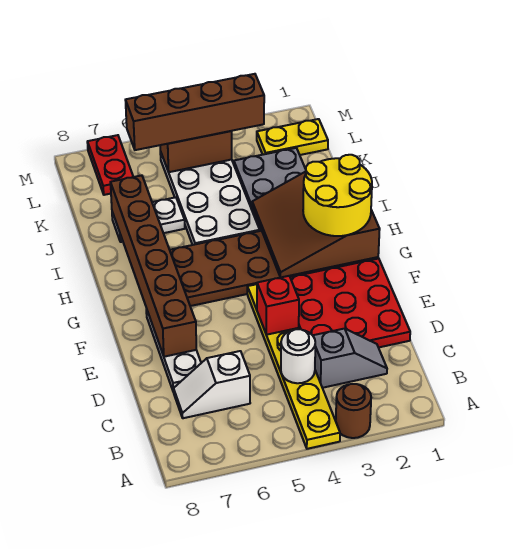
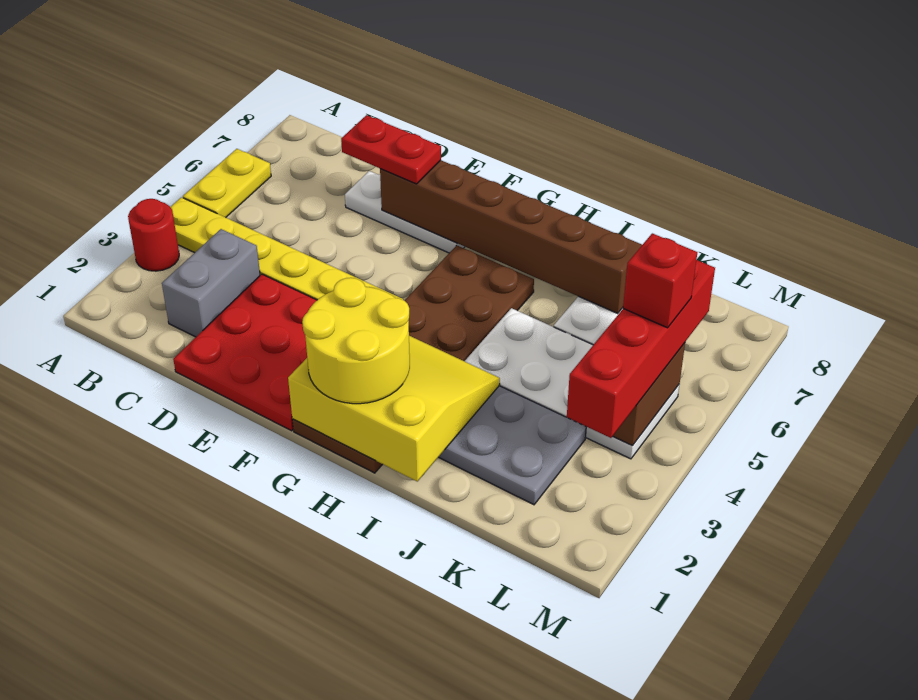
brown round brick A3 level 1 -> red round brick A3 level 1
grey slope C2:C3 level 1 top 3 -> grey brick C2:C3 level 1
white round brick C4 level 2 -> none
white slope C6:C7 level 1 top 6 -> none
red brick E4 level 2 -> red brick L5 level 4
brown slope G1:I3 level 2 top 1 -> yellow slope G1:I3 level 2 top 1
yellow plate L1:L2 level 1 -> yellow plate A5:A6 level 1
brown brick L3:L6 level 3 -> red brick L3:L6 level 3
red plate L7:M7 level 1 -> red plate D7:E7 level 3

